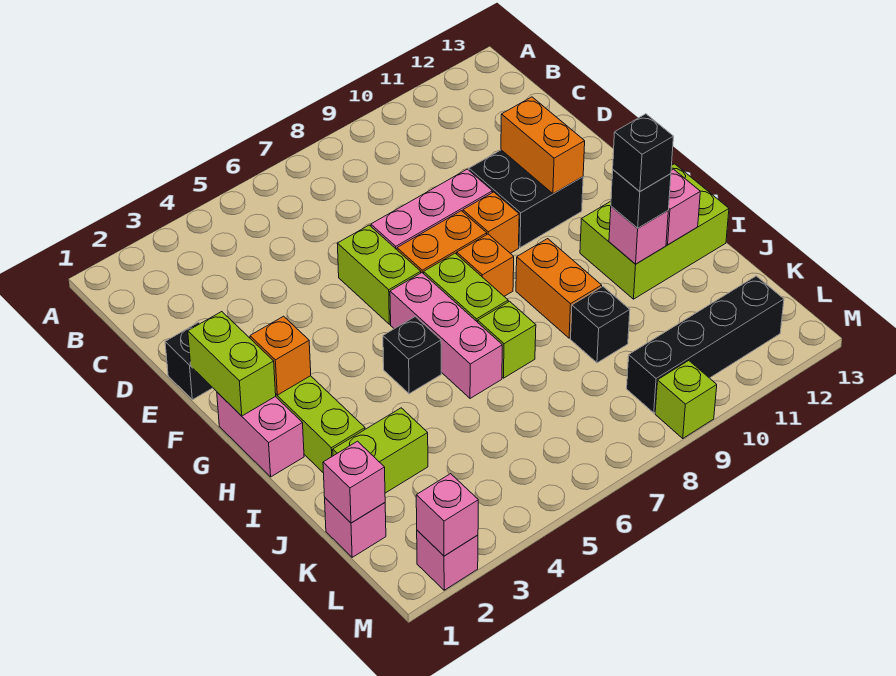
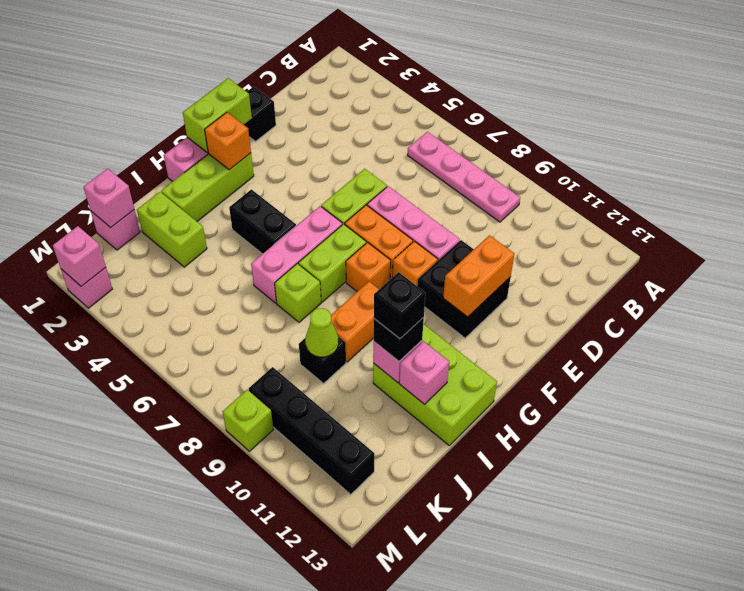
none -> pink plate B6:B9 level 1
black brick H5 level 1 -> black brick H4:H5 level 1
none -> lime cone J9 level 2

